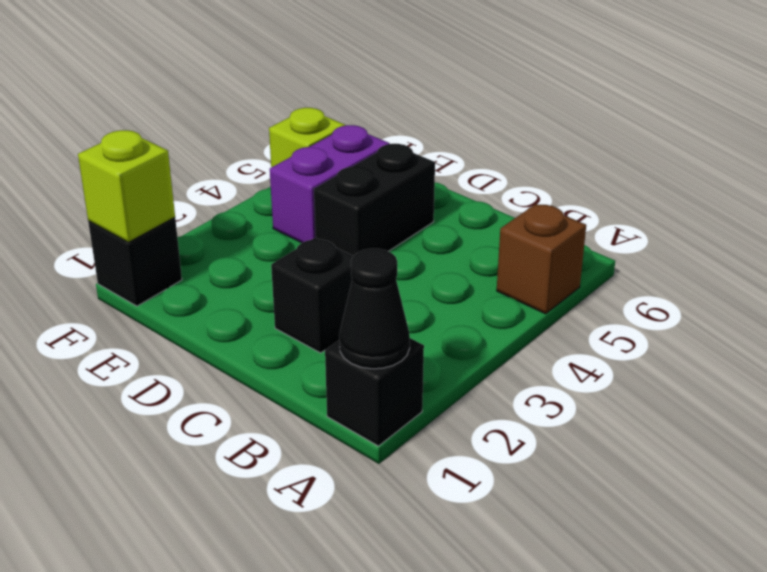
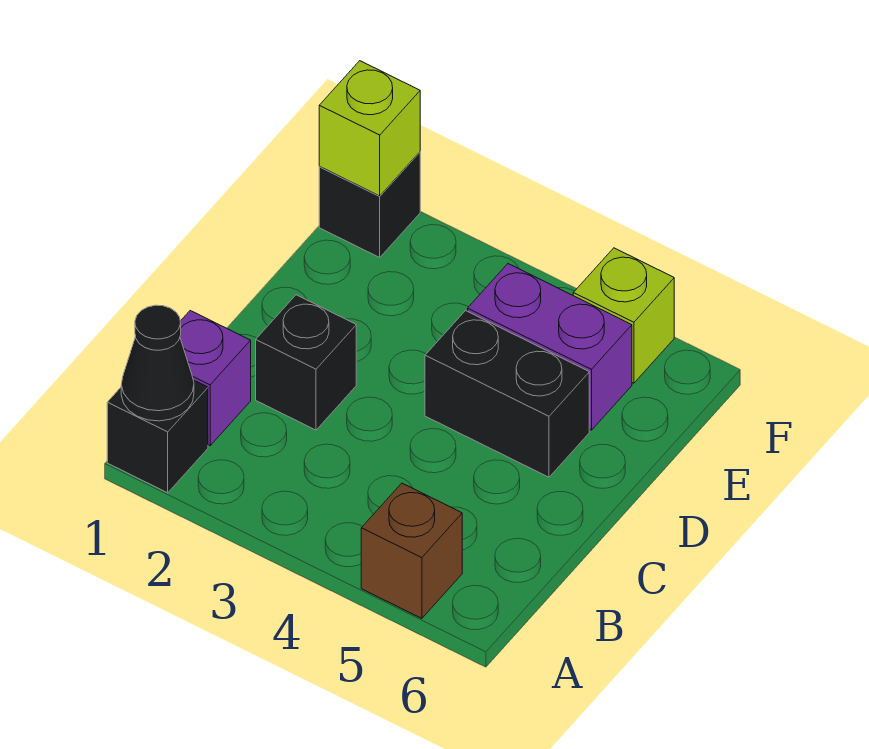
none -> purple brick B1 level 1

